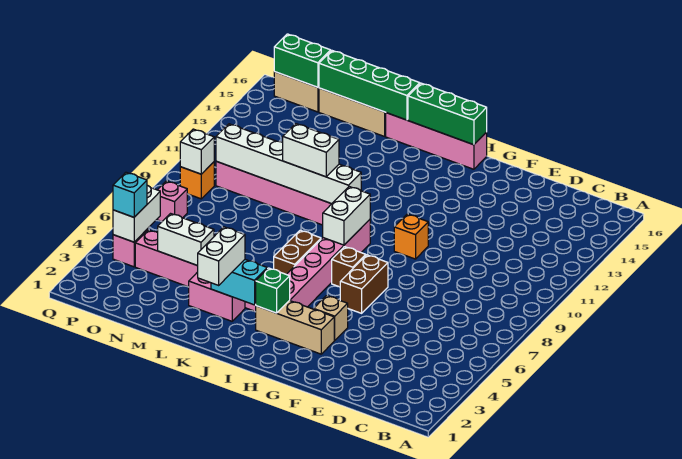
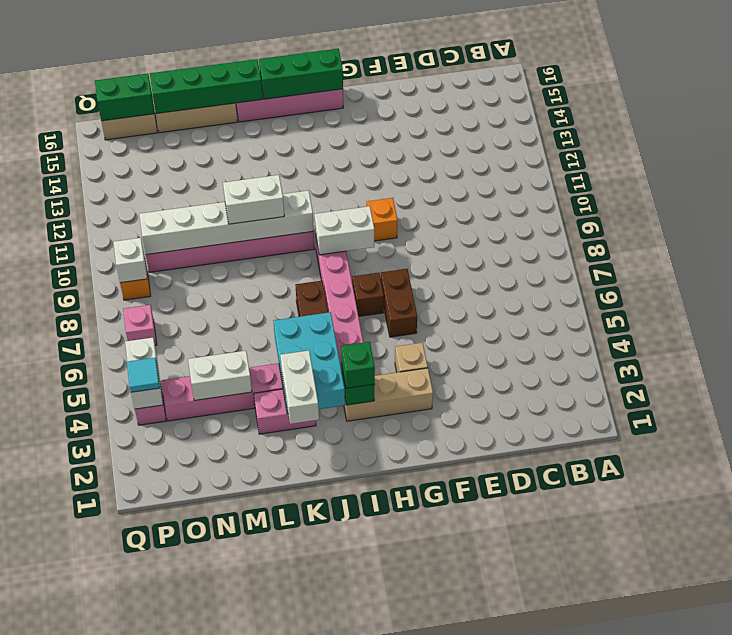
none -> green brick I3 level 3
white brick I8:I9 level 2 -> white brick H9:I9 level 2
cyan brick J3:K3 level 2 -> cyan brick J3:K5 level 2
cyan brick P4 level 3 -> cyan tile P4 level 3

